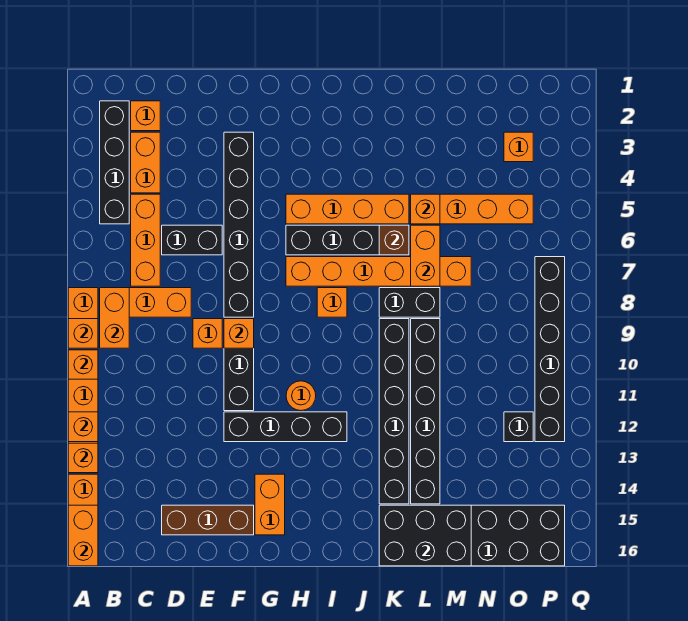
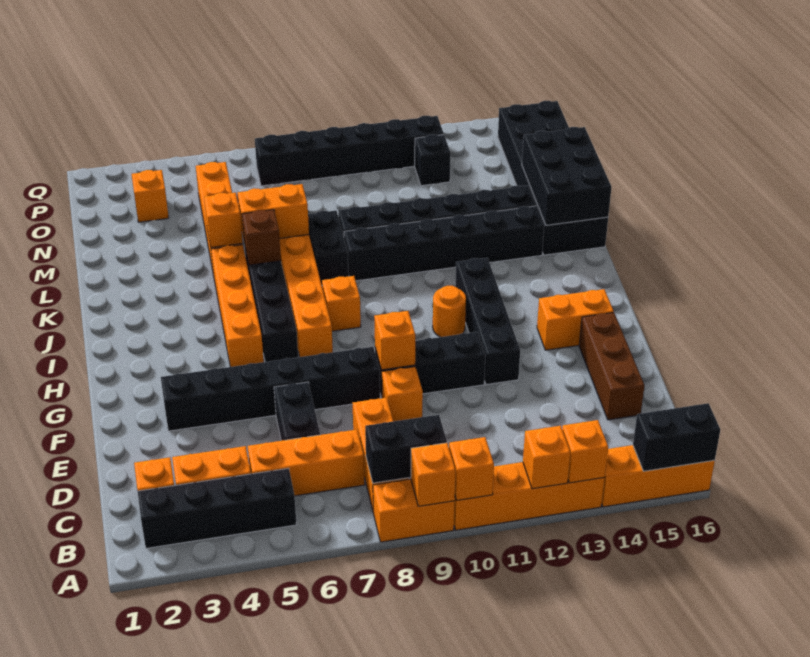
orange brick A15:A16 level 2 -> black brick A15:A16 level 2
orange brick B8:B9 level 2 -> black brick B8:B9 level 2

